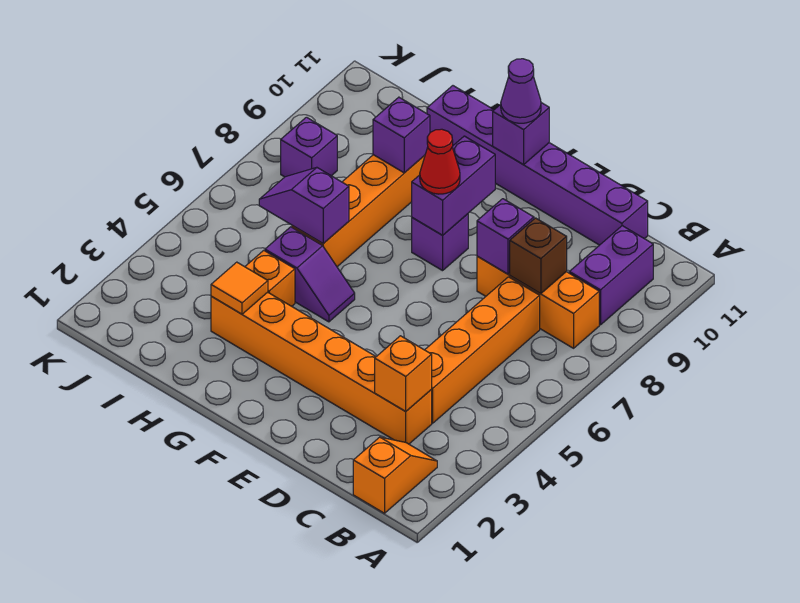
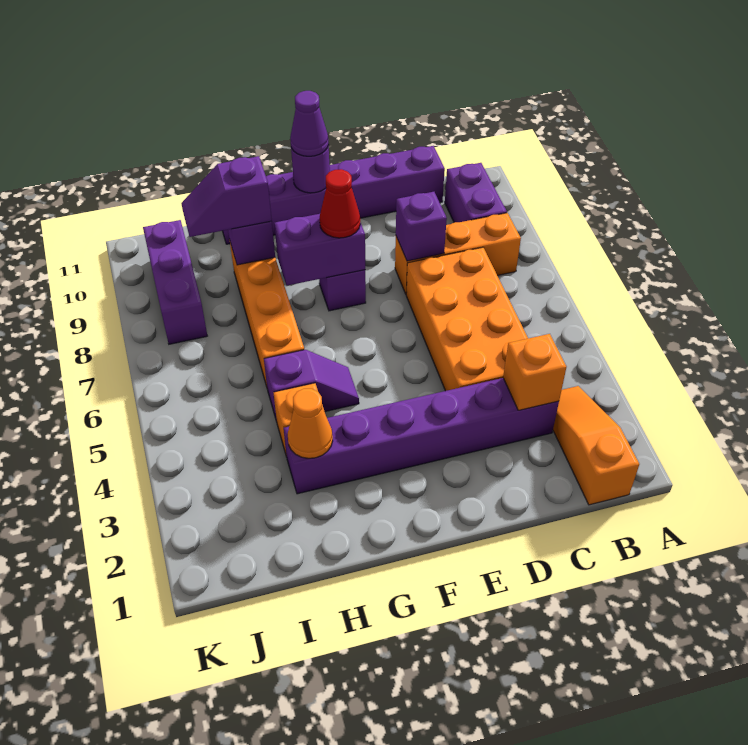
orange slope B1:B2 level 1 top 1 -> orange slope B1:B3 level 1 top 1
orange brick C3:H3 level 1 -> purple brick C3:H3 level 1
orange brick C4:C7 level 1 -> orange brick C4:D7 level 1
brown brick C8 level 2 -> none
purple brick F8:F9 level 2 -> purple brick F8:G8 level 2
purple brick F11 level 2 -> purple round brick F11 level 2
orange tile H3 level 2 -> orange cone H3 level 2
purple slope H6:I6 level 2 top H -> purple slope H9:I9 level 3 top H
purple brick J8 level 1 -> purple brick J8:J10 level 1

